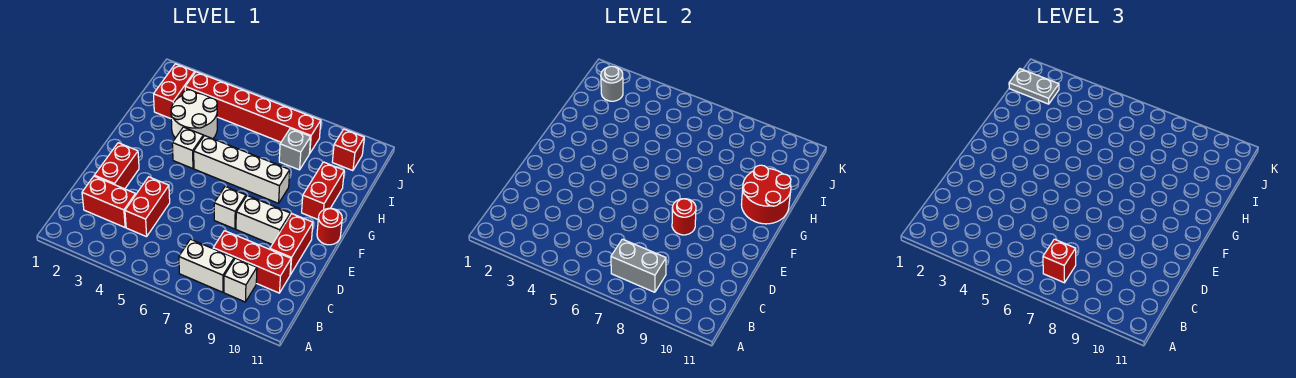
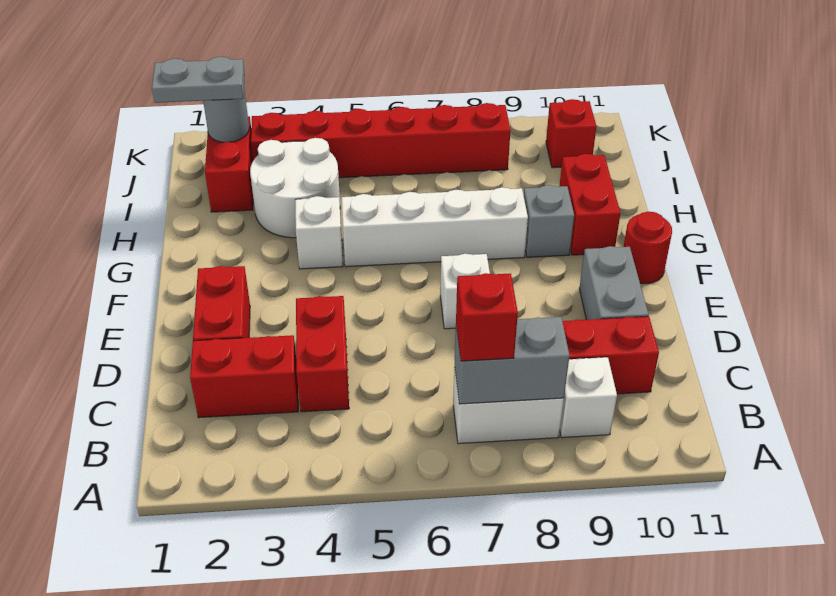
red brick D10:E10 level 1 -> grey brick D10:E10 level 1
white brick E8:E9 level 1 -> none
red round brick E8 level 2 -> none
red round brick G10:H11 level 2 -> none
grey brick I8 level 1 -> grey brick G9 level 1

